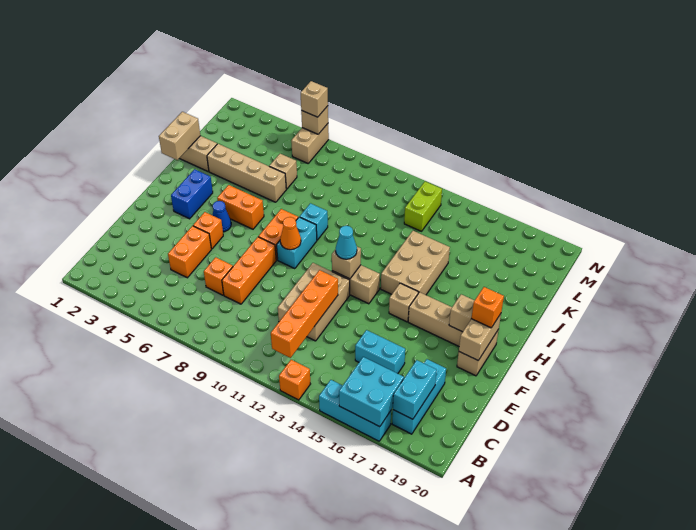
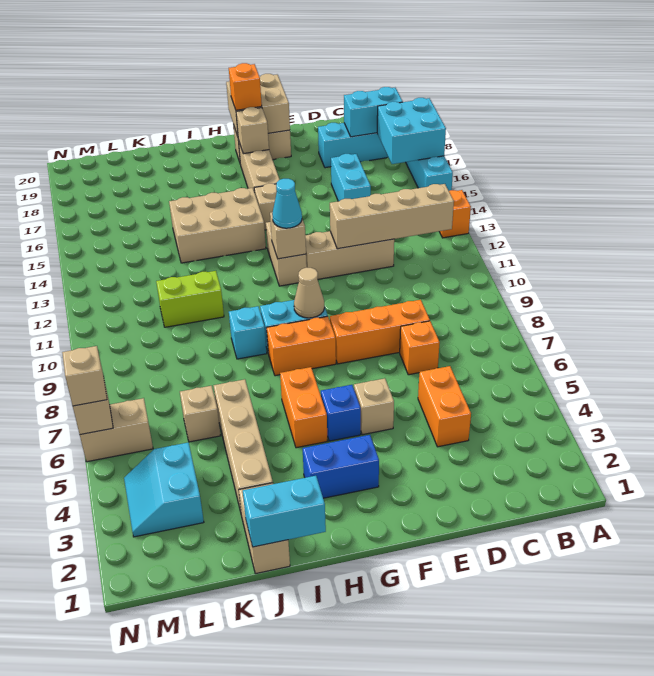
orange brick B12:E12 level 2 -> tan brick B12:E12 level 2
orange brick D5:E5 level 1 -> orange brick D4:D5 level 1
tan brick D11:F12 level 1 -> tan brick D12:F12 level 1
orange brick F5 level 1 -> tan brick F5 level 1
tan brick F19:G19 level 2 -> tan brick F19:G20 level 2
blue cone G5 level 1 -> blue brick G5 level 1
orange cone G9 level 2 -> tan cone G9 level 2
tan brick I1:J1 level 2 -> cyan brick I1:J1 level 2
none -> cyan slope L3:M4 level 1 top L
lime brick L13:M13 level 1 -> lime brick J11:K11 level 1

